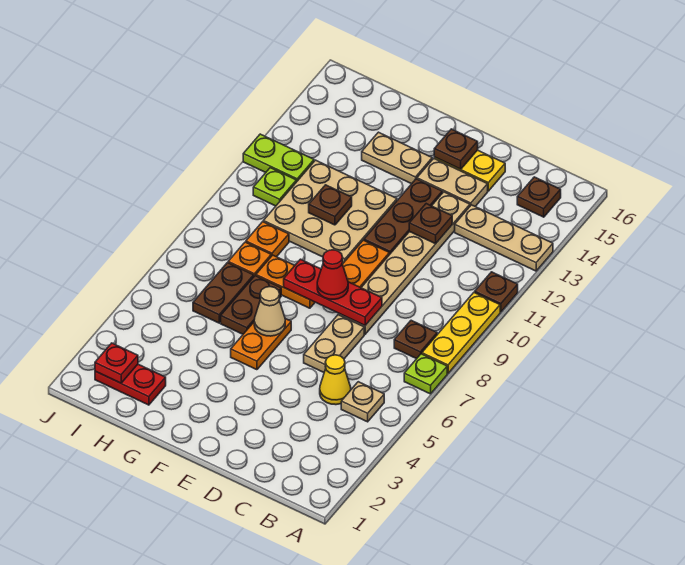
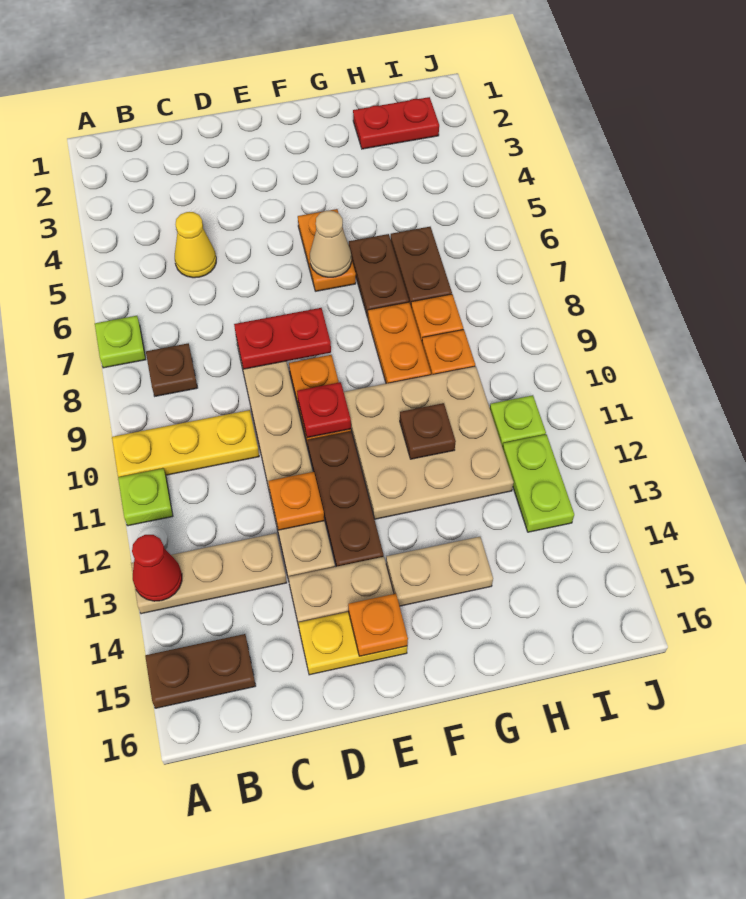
yellow plate A8:A10 level 1 -> yellow plate A10:C10 level 1
brown plate A11 level 1 -> lime plate A11 level 1
tan plate B5 level 1 -> none
brown plate B15 level 1 -> brown plate A15:B15 level 1
tan plate D6:D7 level 1 -> none
red plate D8:F8 level 2 -> red plate D8:E8 level 2
brown plate D12 level 2 -> orange plate D12 level 2
red cone E8 level 3 -> red cone A13 level 2
brown plate E15 level 2 -> orange plate E15 level 2
orange plate F8:G8 level 1 -> orange plate G8:G9 level 1
red plate I2 level 2 -> red plate E10 level 2
lime plate I12:J12 level 1 -> lime plate I12:I13 level 1

